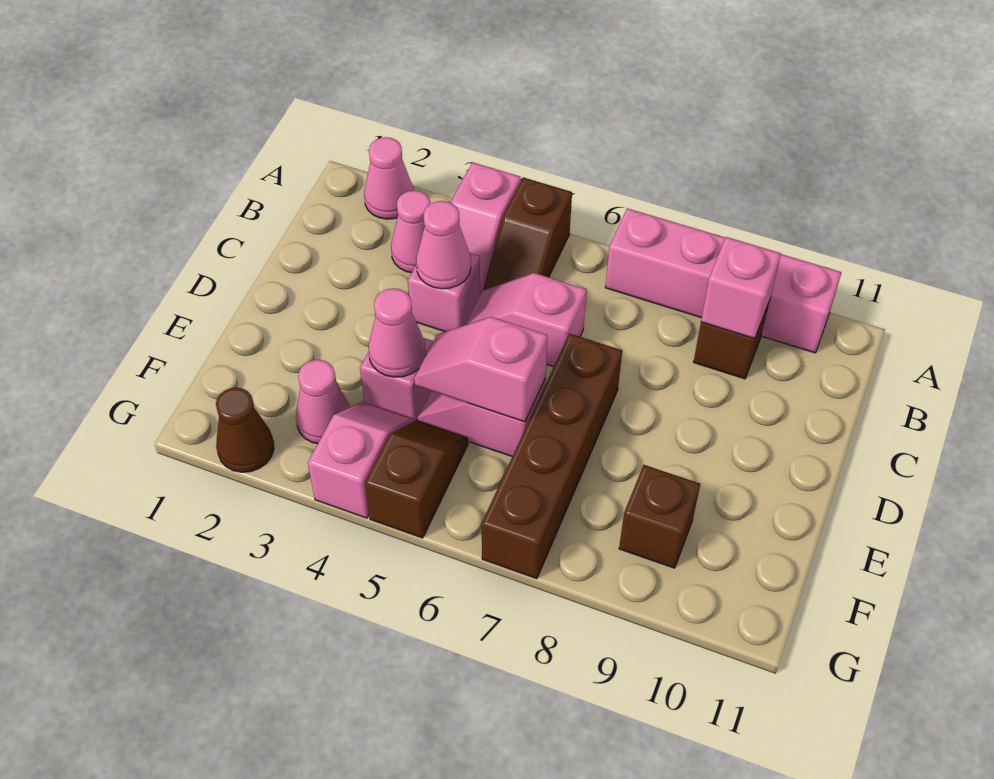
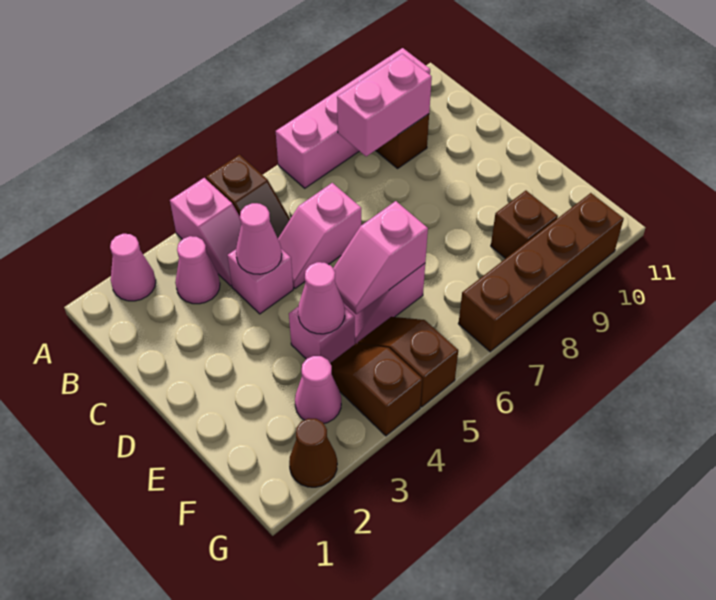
pink brick B9 level 2 -> pink brick B8:B9 level 2
brown brick D7:G7 level 1 -> brown brick G7:G10 level 1
pink slope F4:G4 level 1 top G -> brown slope F4:G4 level 1 top G

